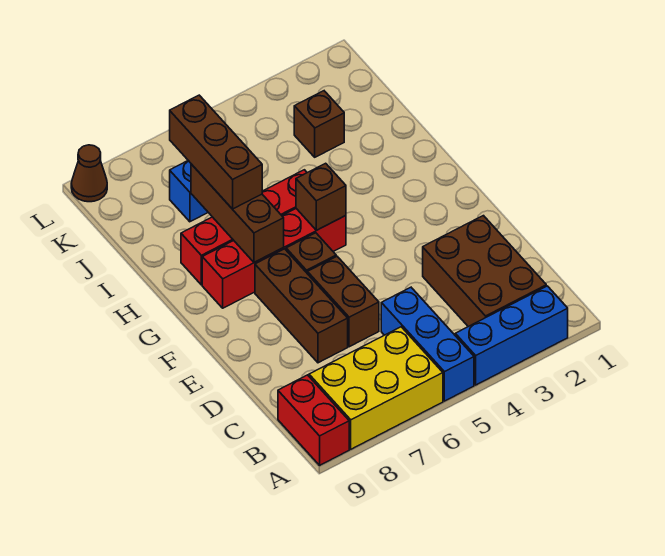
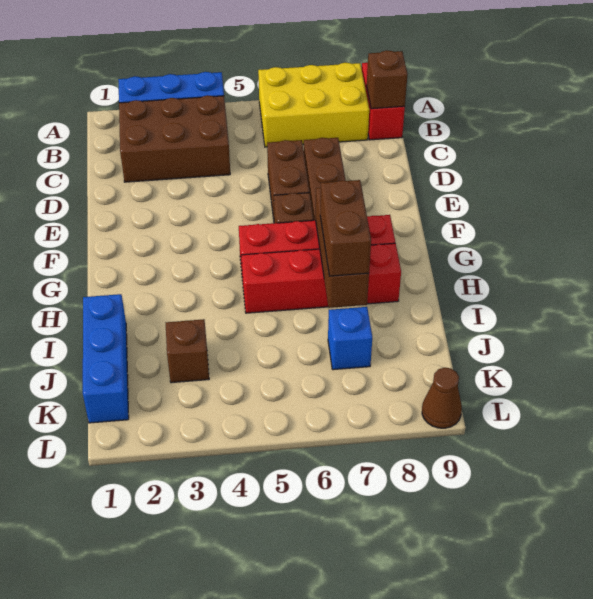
blue brick A5:C5 level 1 -> blue brick I1:K1 level 1
brown brick B2:D3 level 1 -> brown brick B2:C4 level 1
brown brick G5 level 2 -> brown brick B9 level 2
brown brick H7:J7 level 3 -> brown brick H7:I7 level 3

